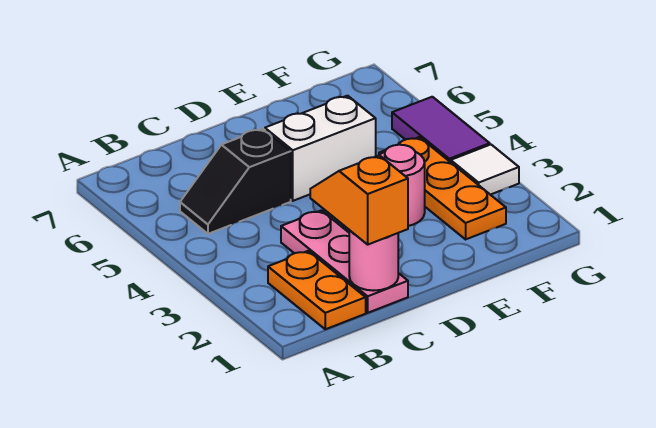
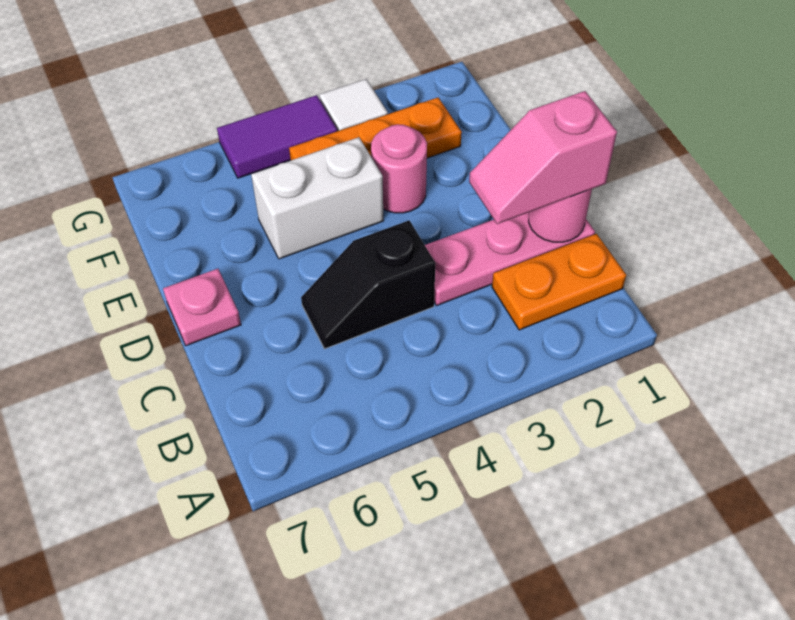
black slope B5:C5 level 1 top C -> black slope C4:C5 level 1 top 4
orange slope C1:C2 level 3 top 1 -> pink slope C1:C2 level 3 top 1
white brick D5:E5 level 1 -> white brick E4:E5 level 1
none -> pink plate D7 level 1

